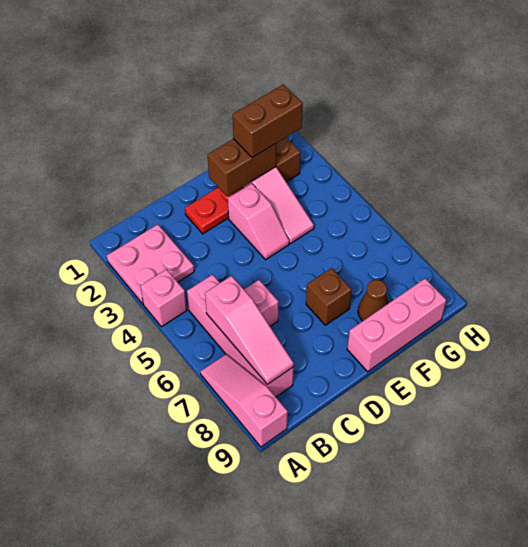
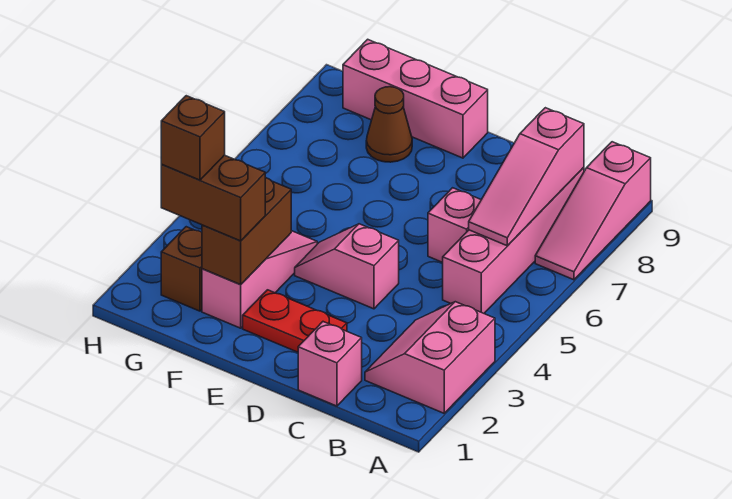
pink plate A2:B3 level 1 -> pink slope A2:B3 level 1 top A
pink brick A4 level 1 -> pink brick C1 level 1
pink slope B6:B8 level 2 top 6 -> pink slope B6:B8 level 2 top 8
brown brick E2:F2 level 2 -> brown brick F2:F3 level 2
pink slope E3:E4 level 1 top 3 -> pink slope D4:E4 level 1 top D
brown brick E7 level 1 -> brown brick G2 level 4

